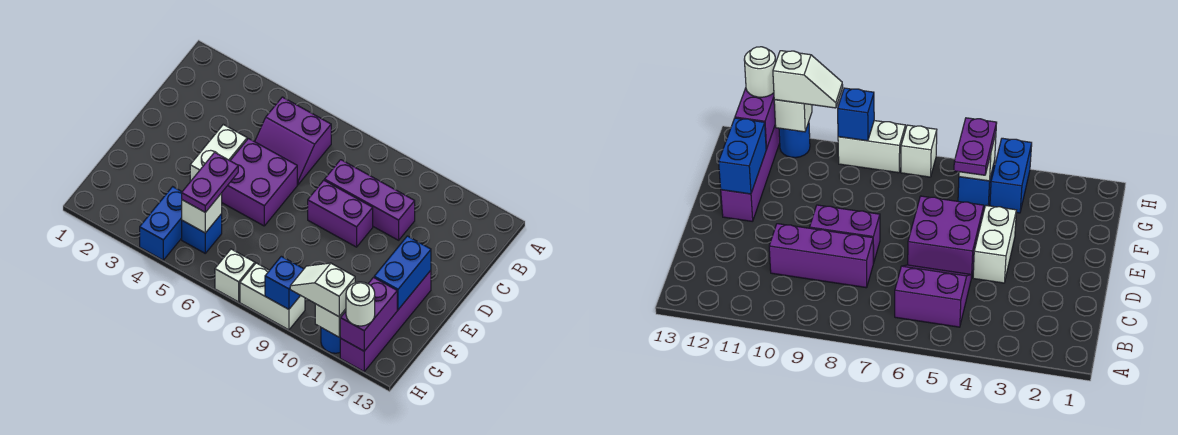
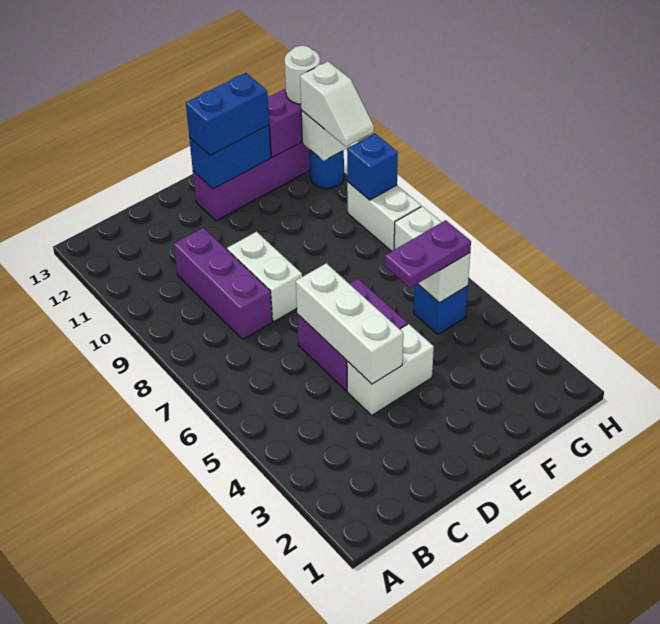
purple slope B5:C6 level 1 top B -> none
none -> white brick D4:D6 level 2
purple brick D8:D9 level 1 -> white brick D8:D9 level 1
blue brick G4:H4 level 1 -> blue brick E12:F12 level 3

